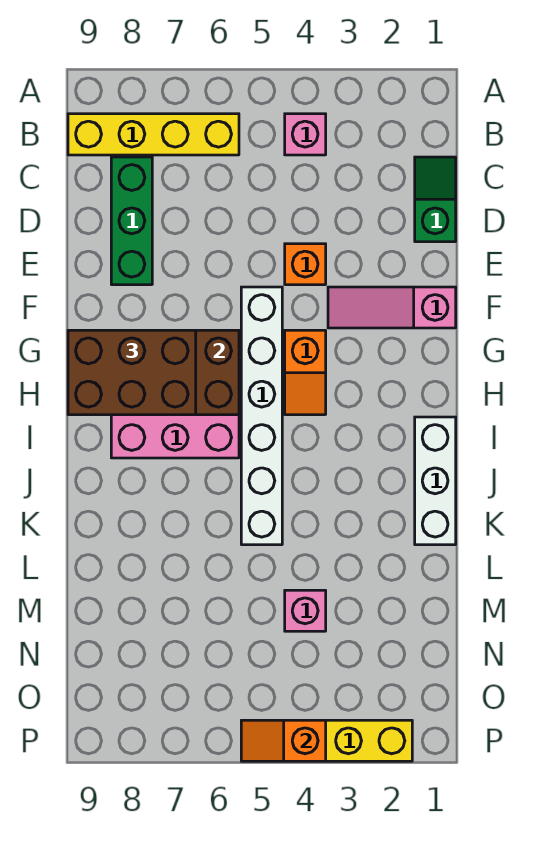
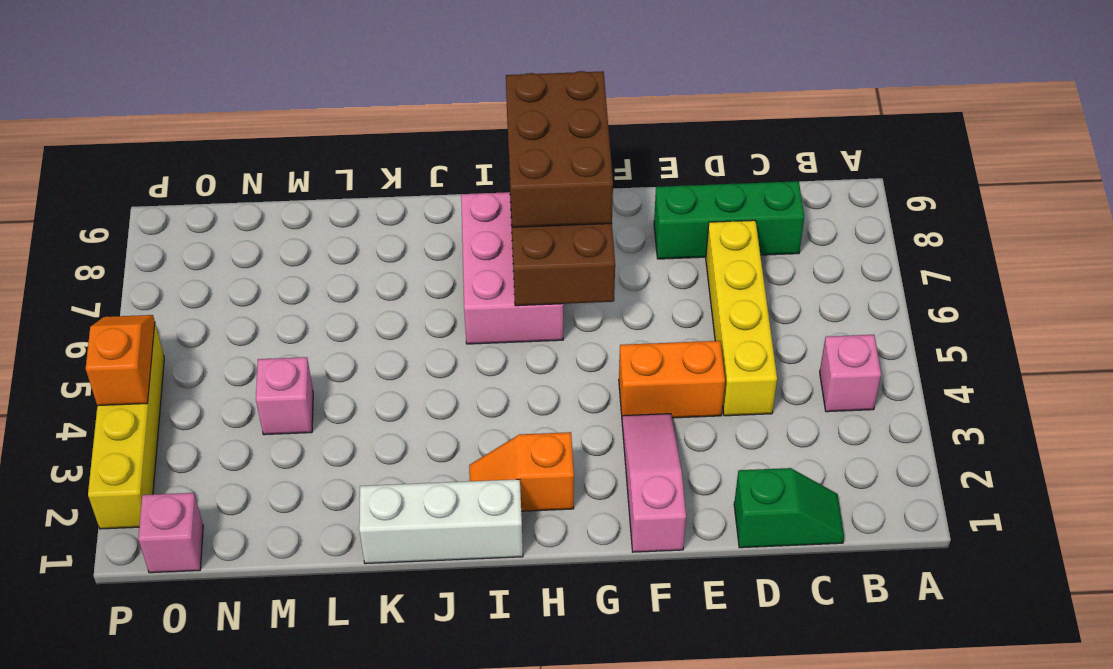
yellow brick B6:B9 level 1 -> yellow brick D4:D7 level 1
orange brick E4 level 1 -> orange brick E4:F4 level 1
white brick F5:K5 level 1 -> none
orange slope G4:H4 level 1 top G -> orange slope H2:I2 level 1 top H
none -> pink brick O1 level 1

